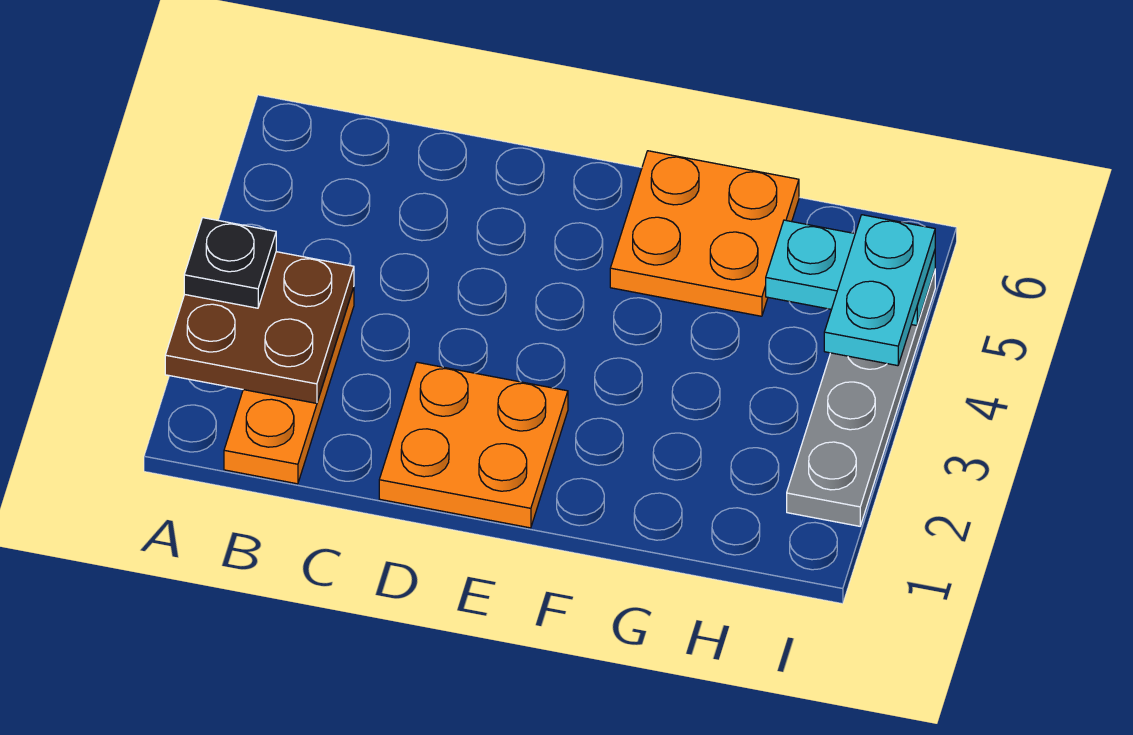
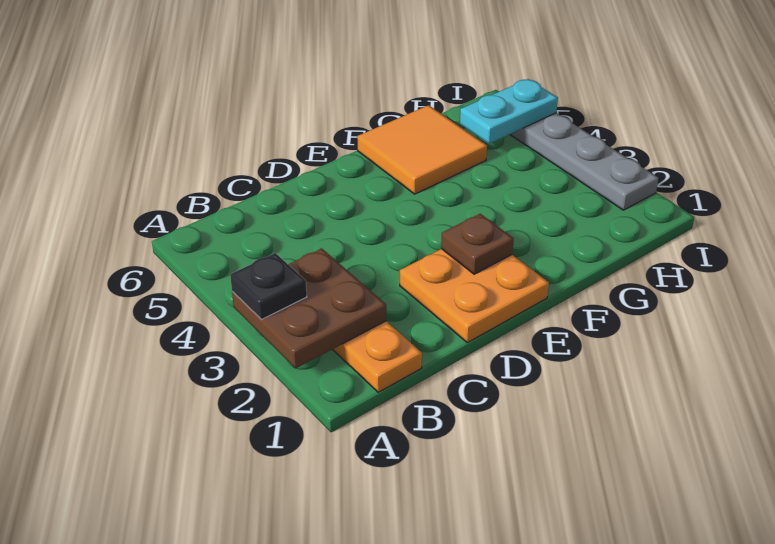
none -> brown plate E2 level 2
orange plate F5:G6 level 1 -> orange tile F5:G6 level 1
cyan plate I4:I5 level 3 -> none

